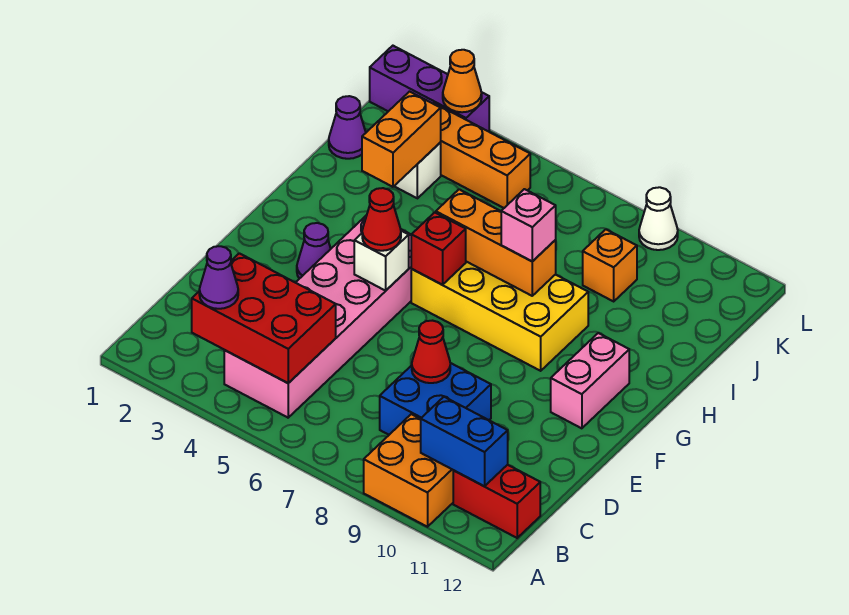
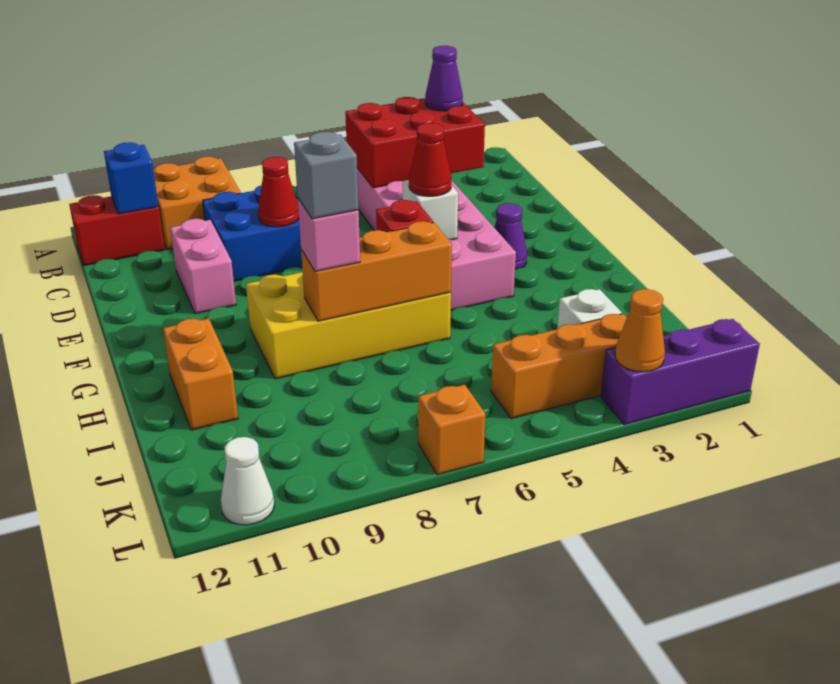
blue brick B10:B11 level 2 -> blue brick B11 level 2
pink brick F11:G11 level 1 -> pink brick D10:E10 level 1
none -> grey brick H8 level 4
orange brick I3:J3 level 2 -> orange brick H11:I11 level 1
purple cone J1 level 1 -> none
orange brick J9 level 1 -> orange brick L7 level 1
white cone L9 level 1 -> white cone L11 level 1

